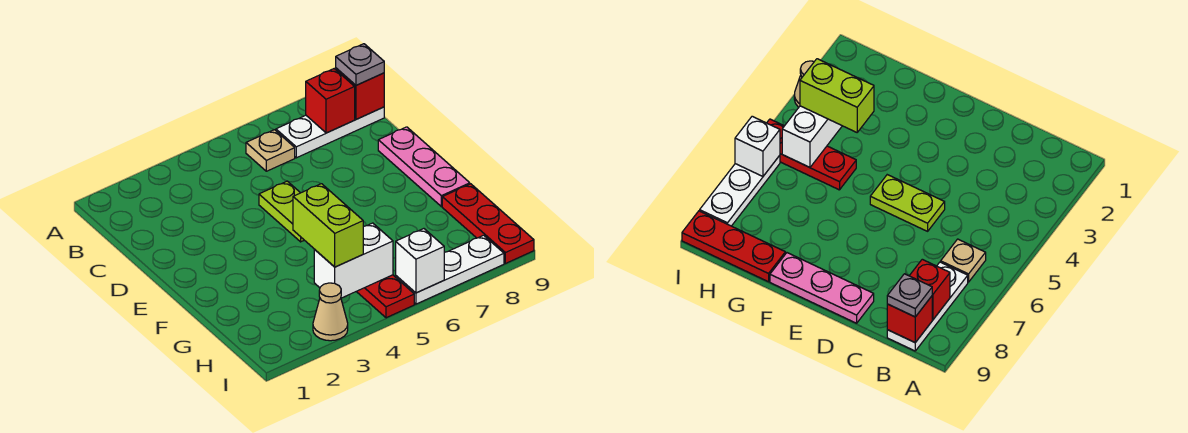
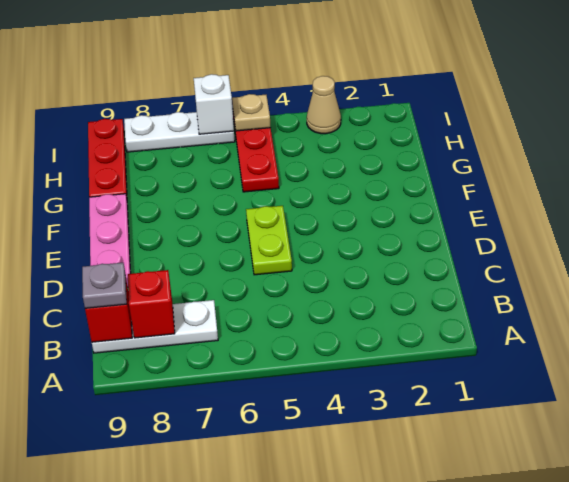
tan plate B6 level 1 -> tan plate I5 level 2
lime brick G4:H4 level 3 -> none
white brick H4:H5 level 2 -> none

